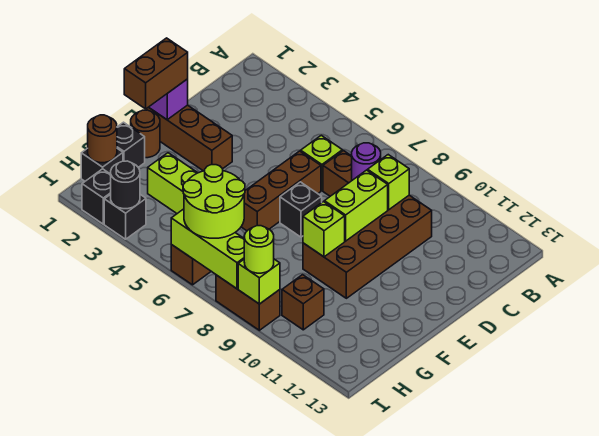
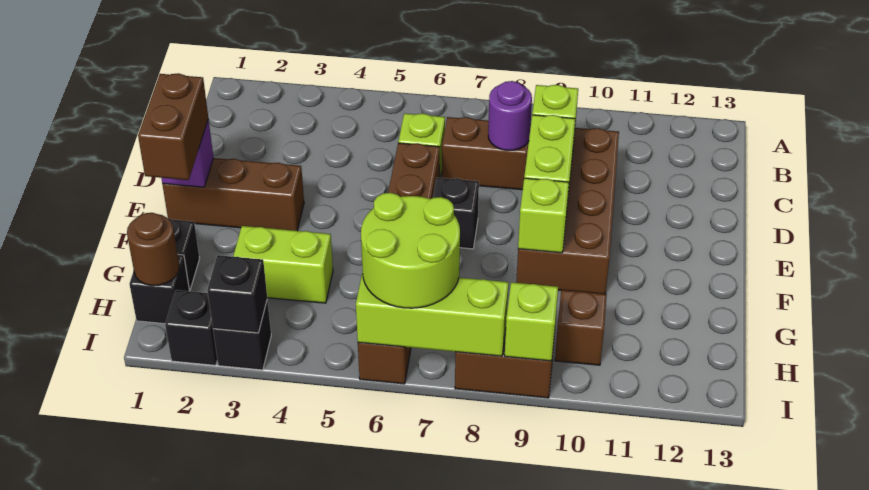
brown round brick F1 level 1 -> none
black round brick I3 level 2 -> black brick I3 level 2
lime round brick I9 level 3 -> none

